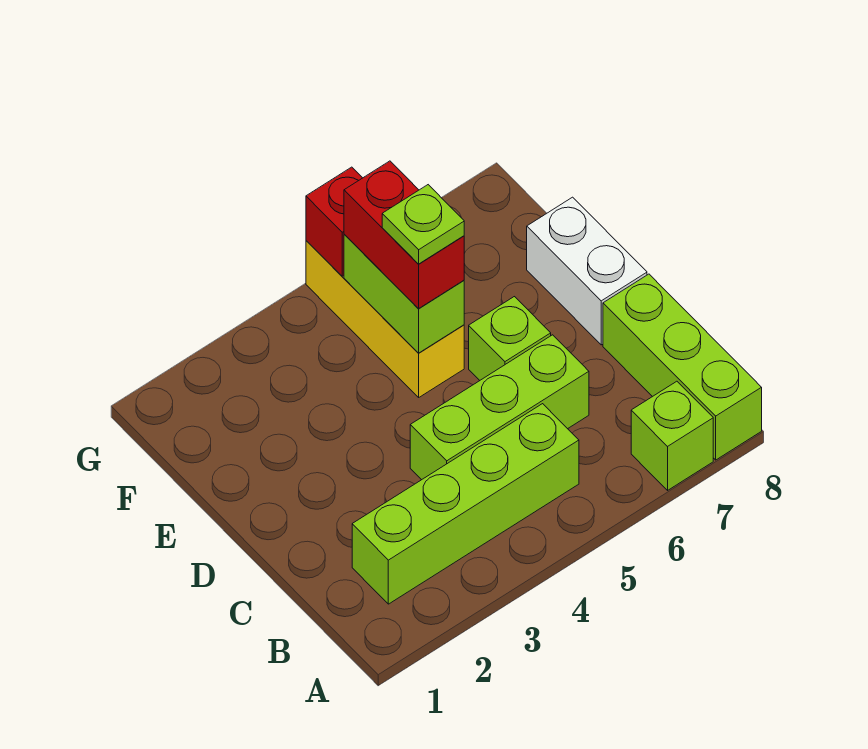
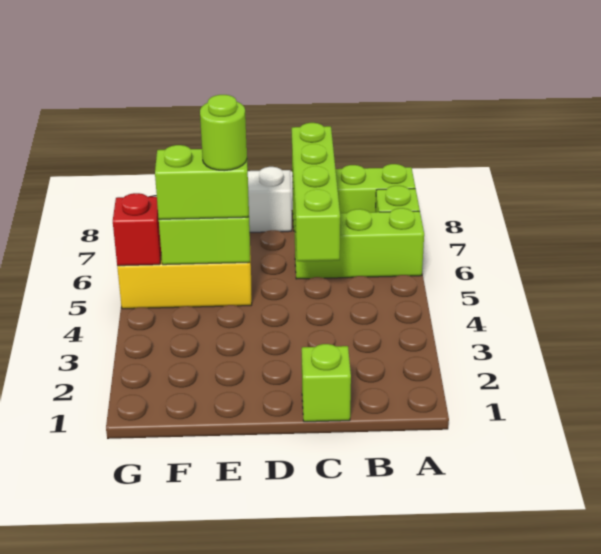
lime brick B2:B5 level 1 -> lime brick C5:C8 level 2
lime brick C4:C6 level 1 -> lime brick A6:C6 level 1
lime brick D6 level 1 -> lime brick C1 level 1
red brick E5:F5 level 3 -> lime brick E5:F5 level 3
lime plate E5 level 4 -> lime round brick E5 level 4

